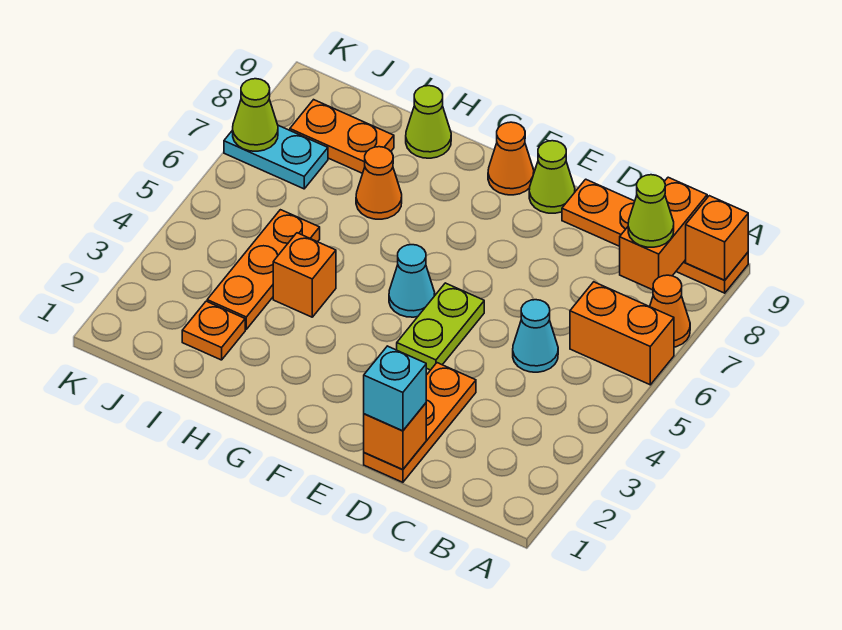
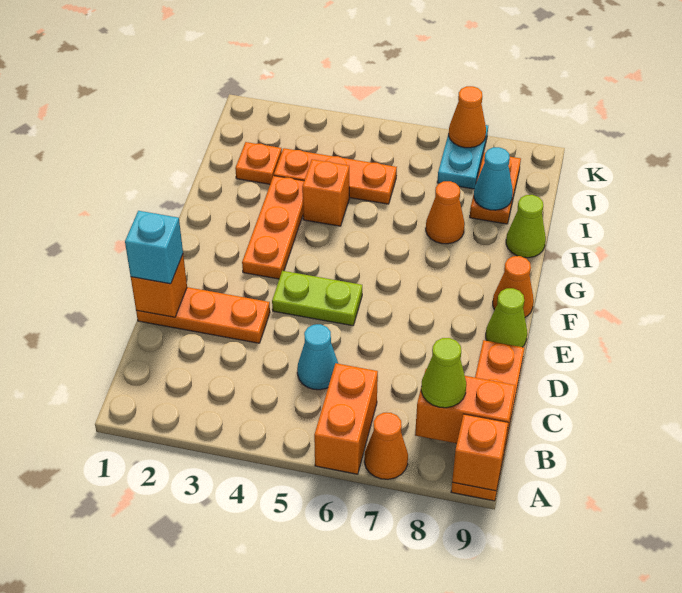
none -> orange plate F3:H3 level 1
cyan cone F5 level 1 -> cyan cone I8 level 2
lime cone K7 level 2 -> orange cone K7 level 2

